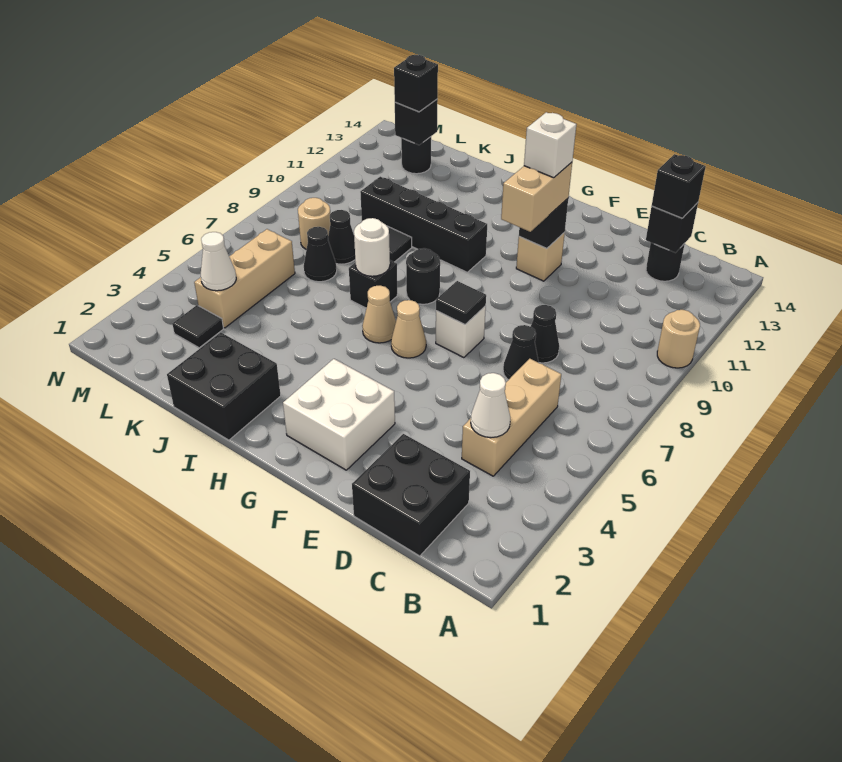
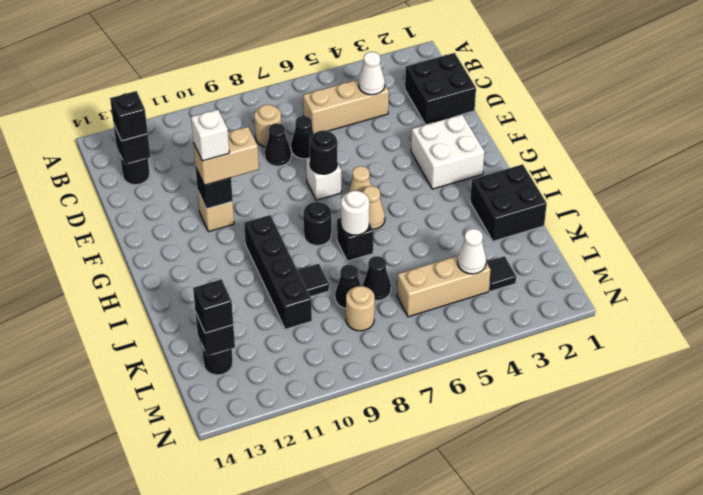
tan round brick A10 level 1 -> tan round brick C8 level 1
black tile F7 level 2 -> black round brick F7 level 2

